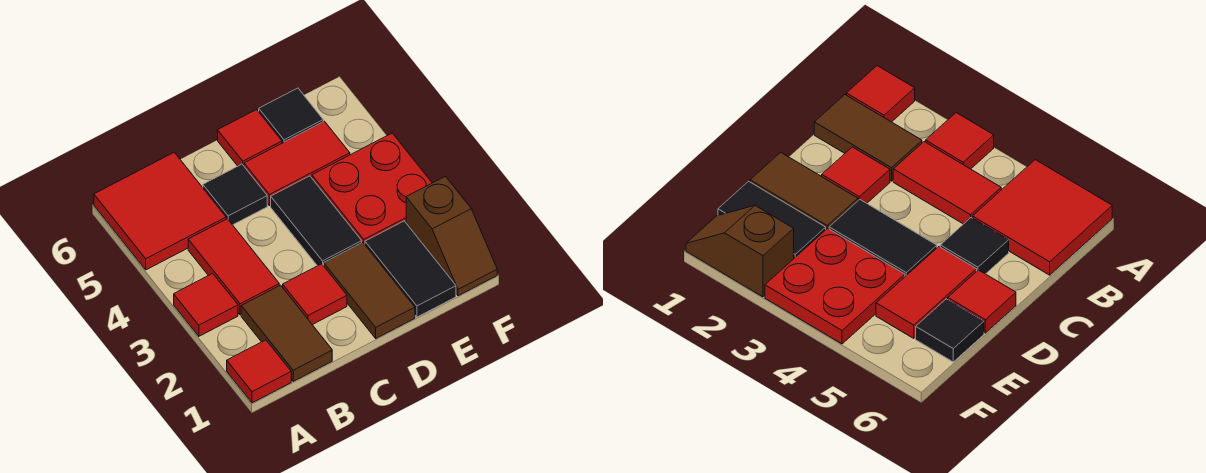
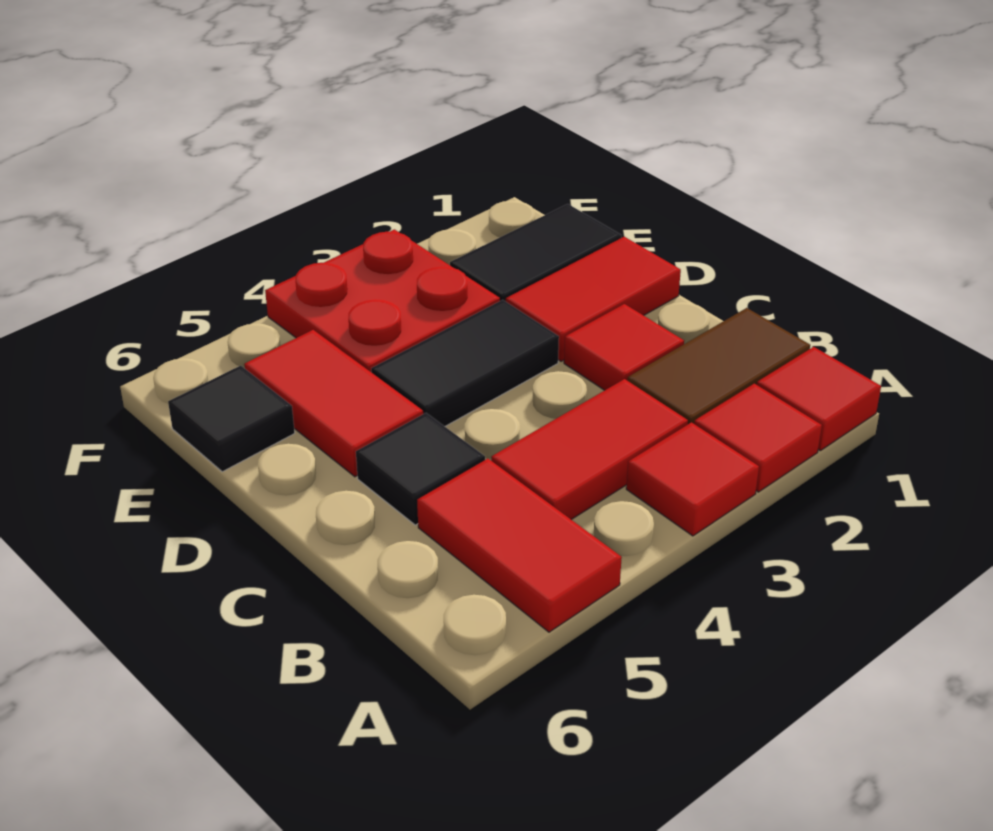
red tile A5:B6 level 1 -> red tile A5:B5 level 1
brown tile D1:D2 level 1 -> red tile D1:D2 level 1
red tile D6 level 1 -> red tile A2 level 1
brown slope F1:F2 level 1 top 2 -> none

